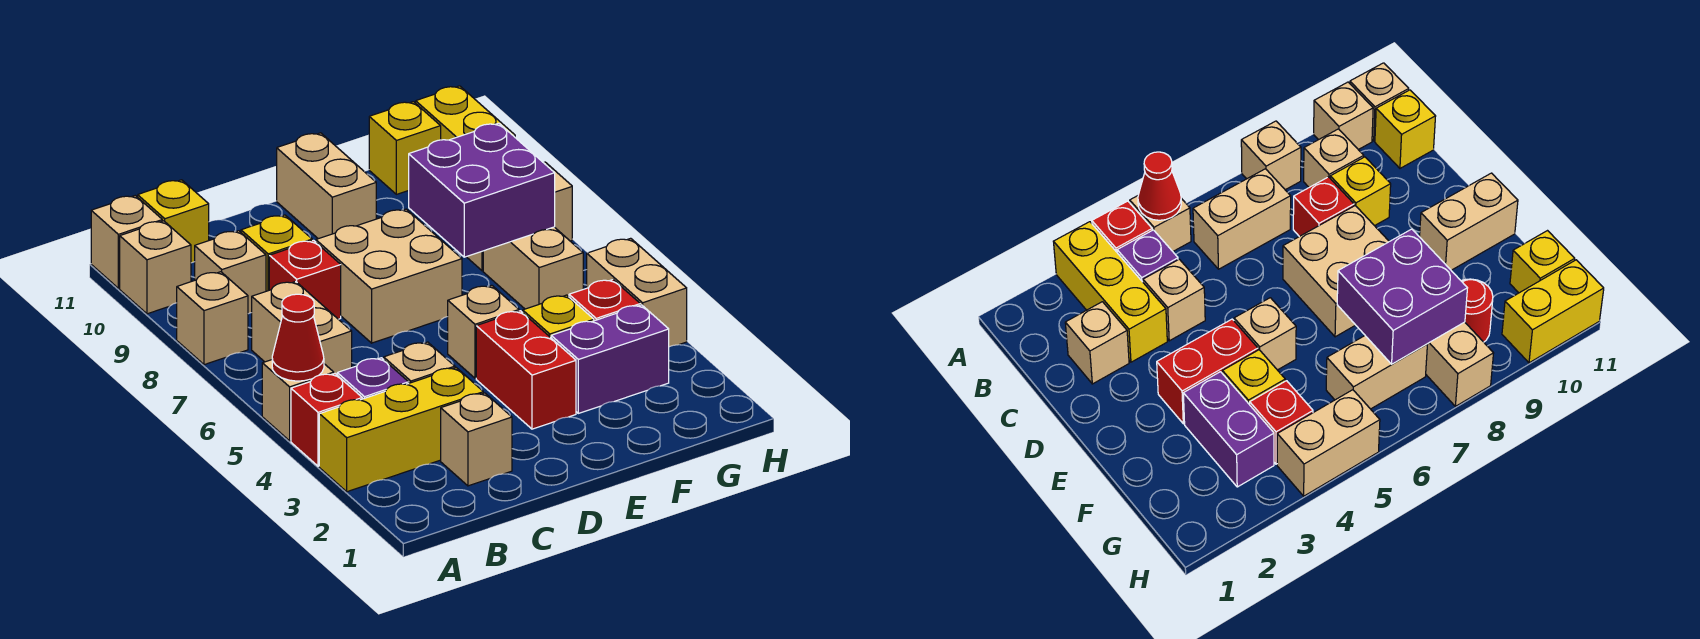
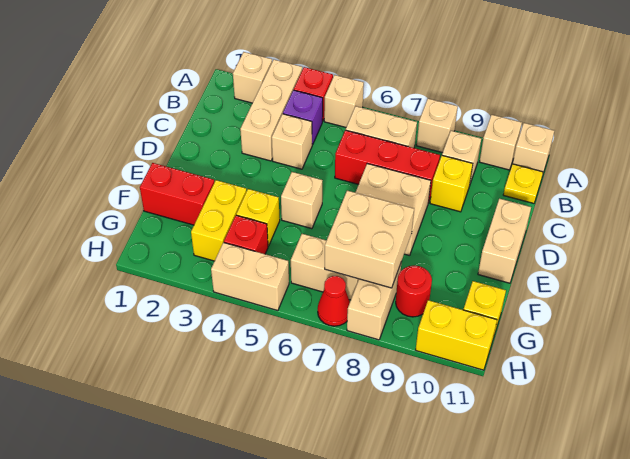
yellow brick A3:C3 level 1 -> tan brick A3:C3 level 1
red cone A5 level 2 -> red cone H7 level 1
yellow brick B11 level 1 -> yellow plate B11 level 1
tan brick C2 level 1 -> tan brick A2 level 1
red brick C8 level 1 -> red brick C6:C8 level 1
red brick E3:E4 level 1 -> red brick F1:F2 level 1
tan brick E10:E11 level 1 -> tan brick D11:E11 level 1
purple brick F3:G3 level 1 -> yellow brick F3:G3 level 1
purple brick F7:G8 level 2 -> tan brick F7:G8 level 2

